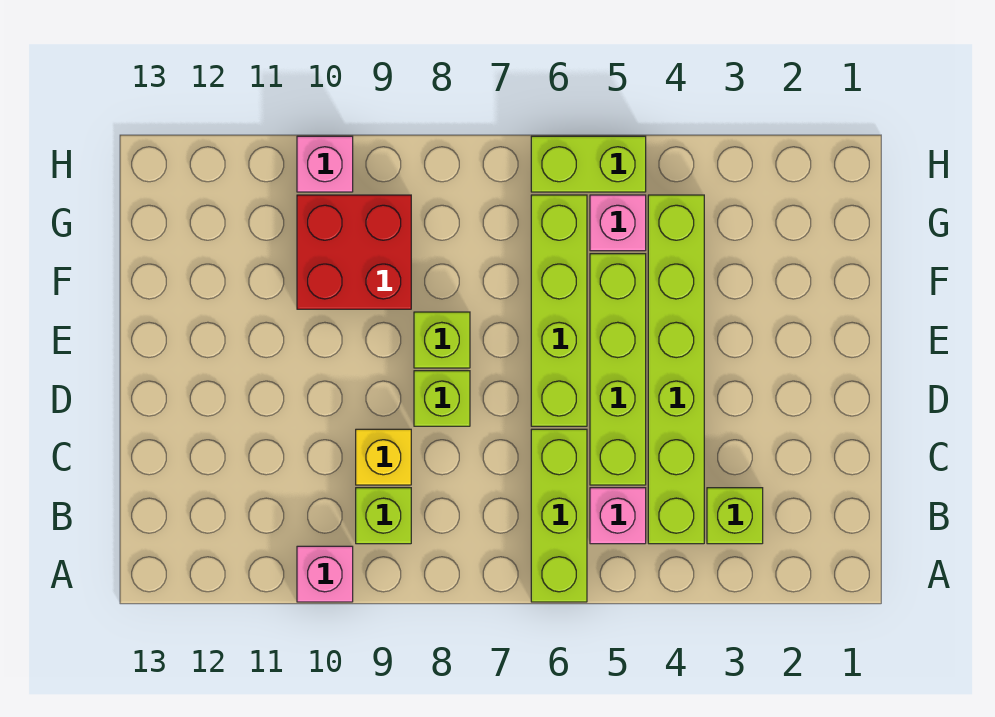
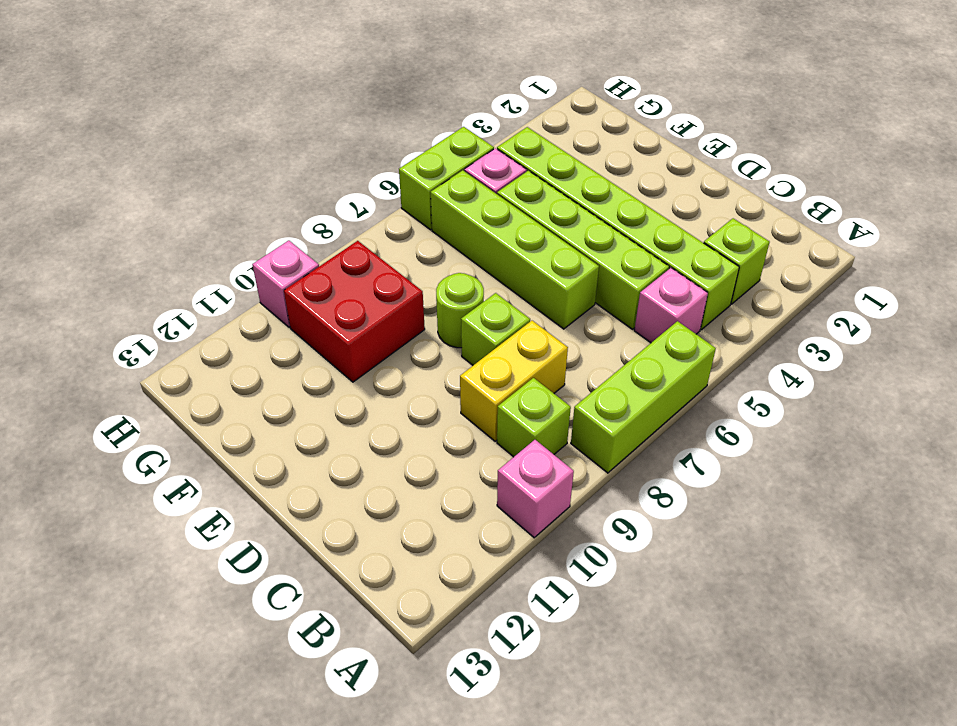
lime brick A6:C6 level 1 -> lime brick A6:A8 level 1
yellow brick C9 level 1 -> yellow brick C8:C9 level 1
lime brick E8 level 1 -> lime round brick E8 level 1

